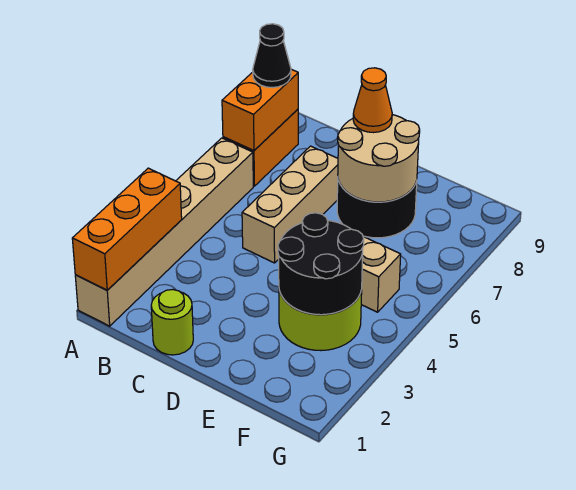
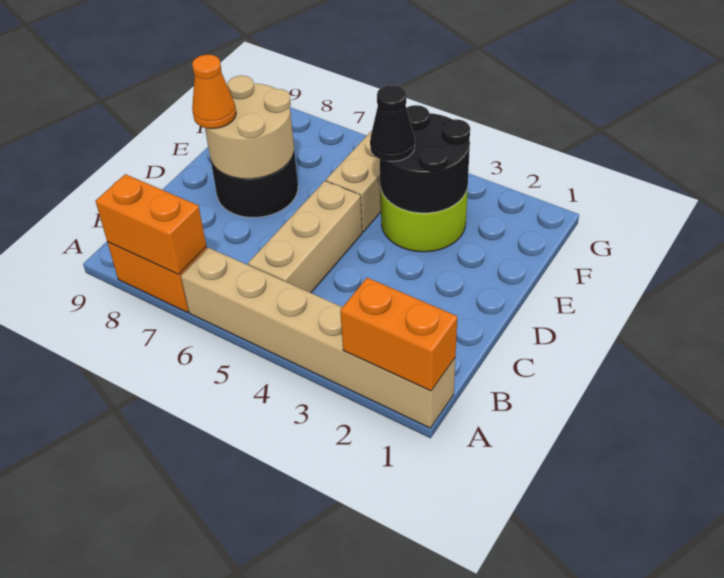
orange brick A1:A3 level 2 -> orange brick A1:A2 level 2
black cone A8 level 3 -> black cone E4 level 3
lime round brick C1 level 1 -> none
tan brick C5:C7 level 1 -> tan brick B5:D5 level 1

